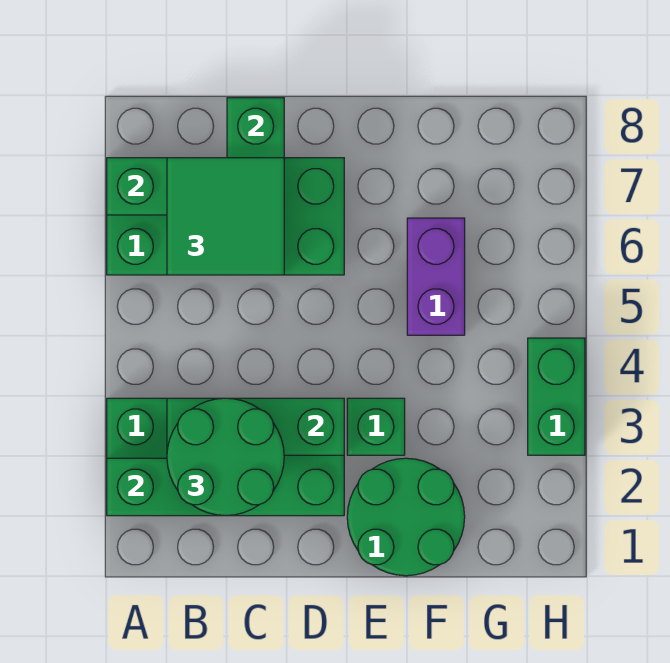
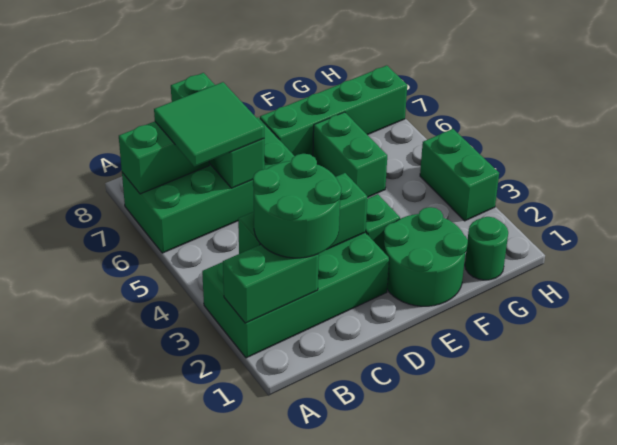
none -> green brick E7:H7 level 1
purple brick F5:F6 level 1 -> green brick F5:F6 level 1
none -> green round brick G1 level 1

